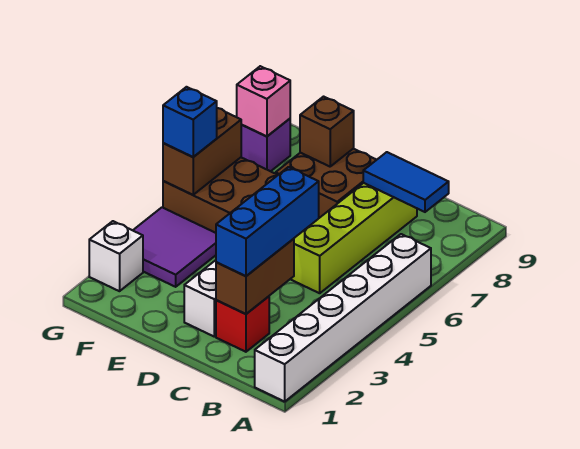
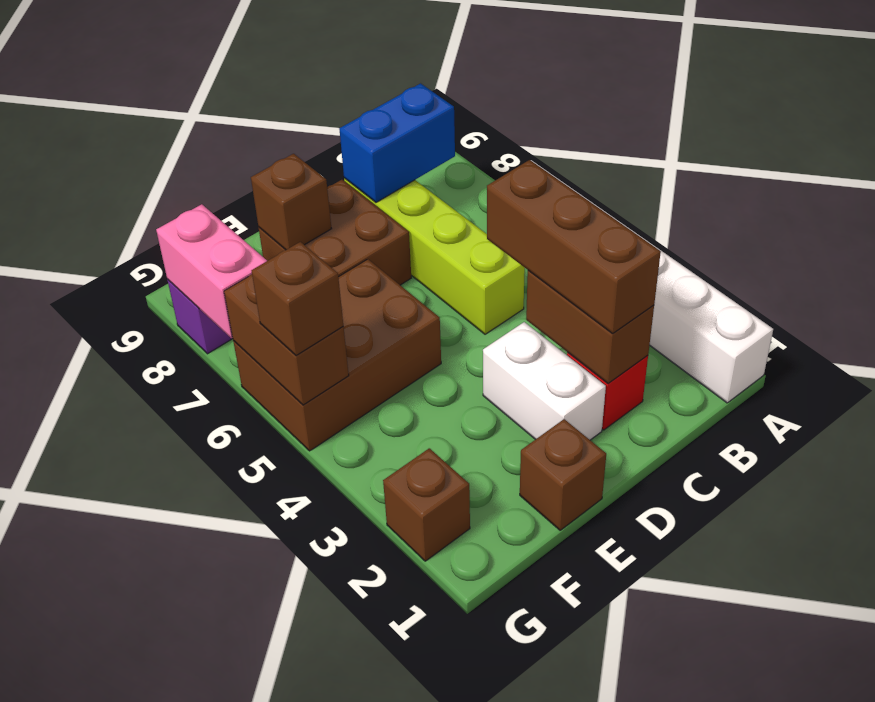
blue tile B8:C8 level 2 -> blue brick B8:C8 level 2
blue brick C2:C4 level 3 -> brown brick C2:C4 level 3
none -> brown brick E1 level 1
purple tile F3:G4 level 1 -> none
white brick G2 level 1 -> brown brick G2 level 1
blue brick G5 level 3 -> brown brick G5 level 3
pink brick G8 level 2 -> pink brick G7:G8 level 2

